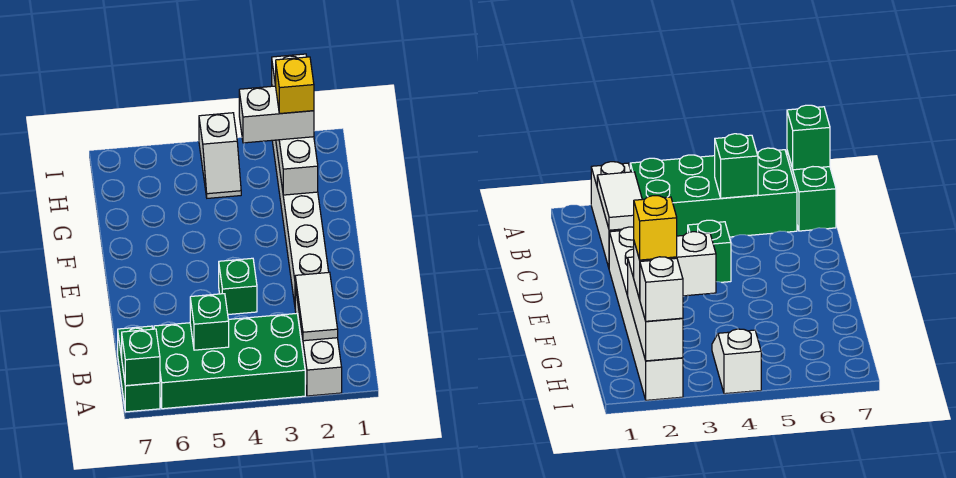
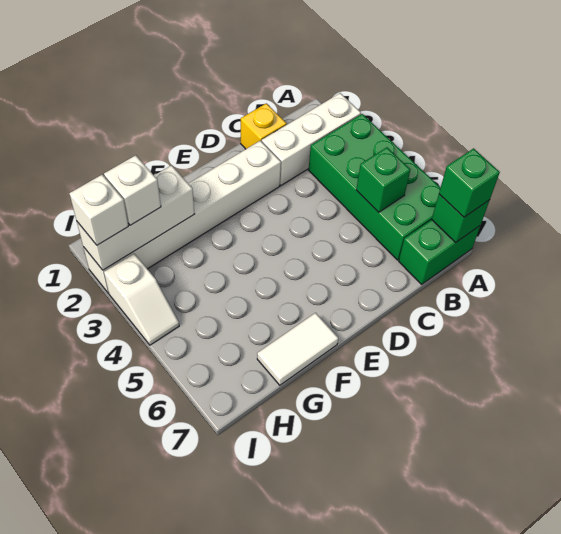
white tile B2:C2 level 2 -> white tile F7:G7 level 1
green brick D4 level 1 -> green brick A7 level 3
white brick H2:H3 level 3 -> white brick H2 level 3
yellow brick H2 level 4 -> yellow brick C1 level 1
white slope H4:I4 level 1 top I -> white slope I3:I4 level 1 top 3

